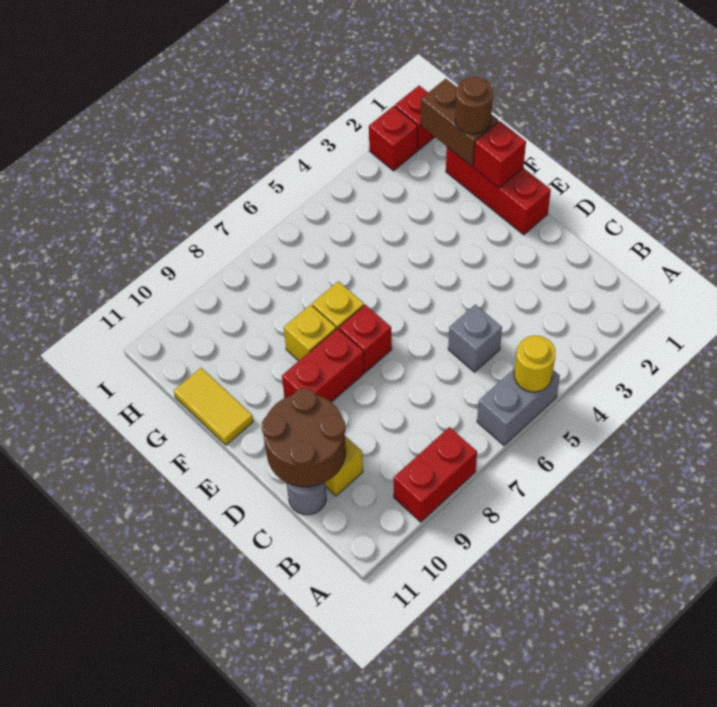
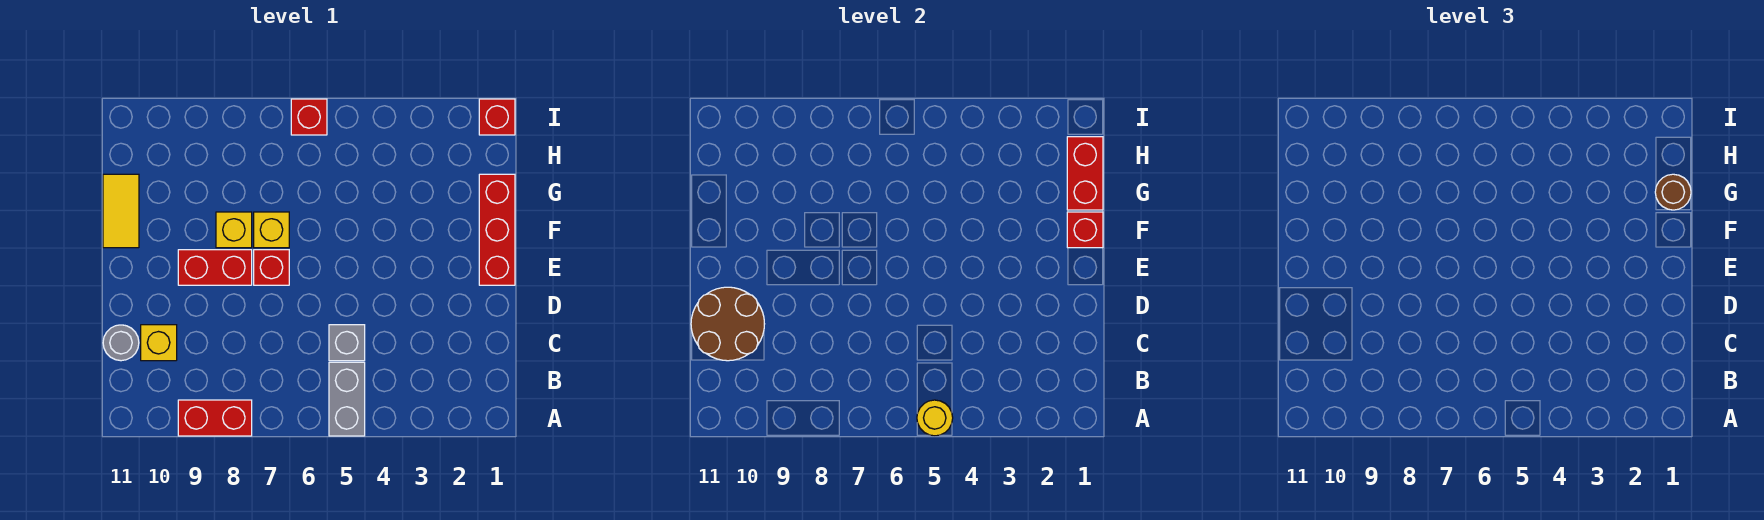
grey brick A5:A6 level 1 -> grey brick A5:B5 level 1
brown brick G1:H1 level 2 -> red brick G1:H1 level 2
red brick I2 level 1 -> red brick I6 level 1

